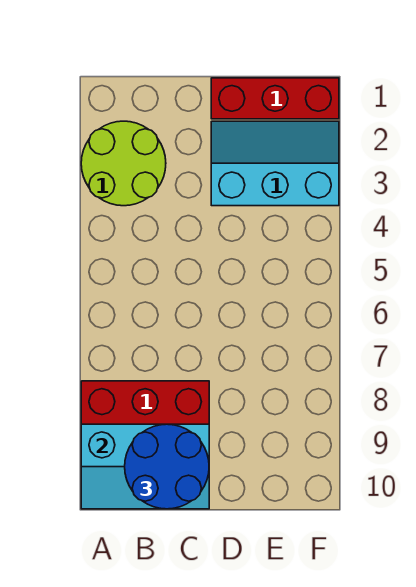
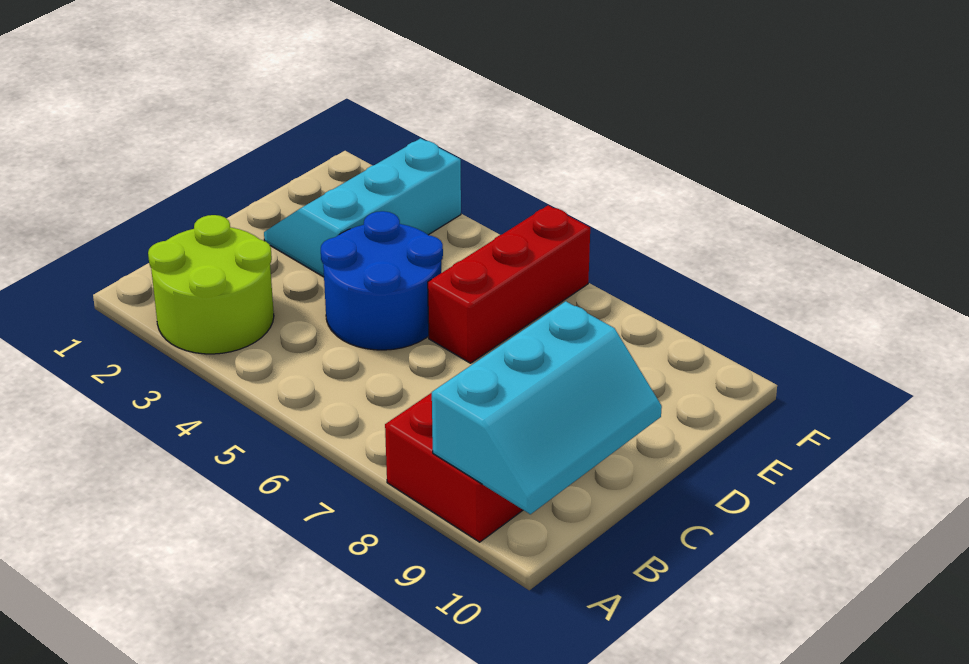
blue round brick B9:C10 level 3 -> blue round brick C4:D5 level 1
red brick D1:F1 level 1 -> red brick D6:F6 level 1

